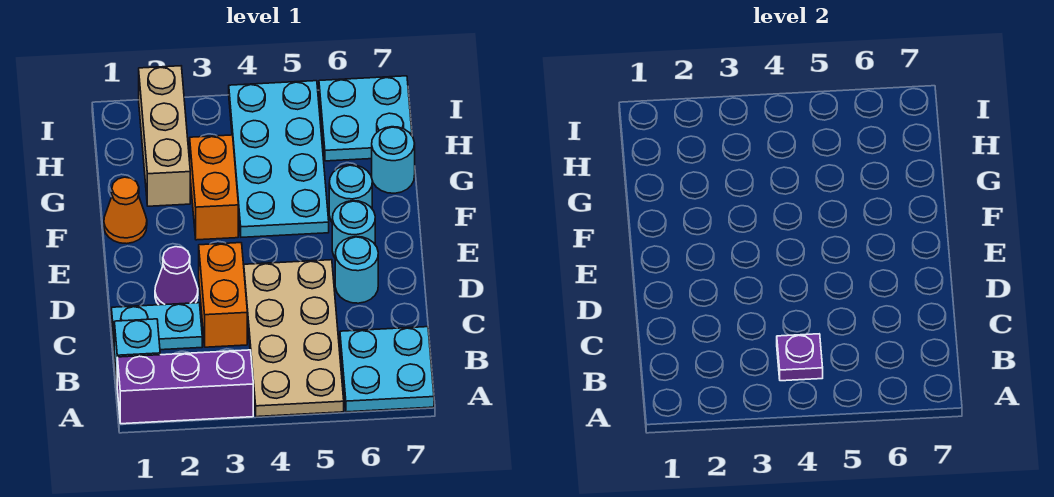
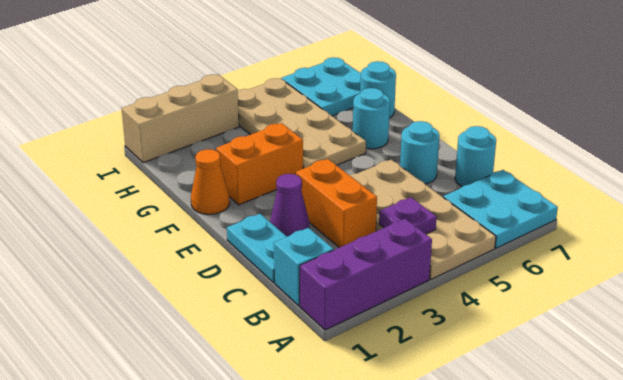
cyan plate C1:C2 level 1 -> cyan plate C1:D1 level 1
cyan round brick E6 level 1 -> cyan round brick C7 level 1
orange brick F3:G3 level 1 -> orange brick F2:F3 level 1
cyan plate F4:I5 level 1 -> tan plate F4:I5 level 1
tan brick G2:I2 level 1 -> tan brick I1:I3 level 1

